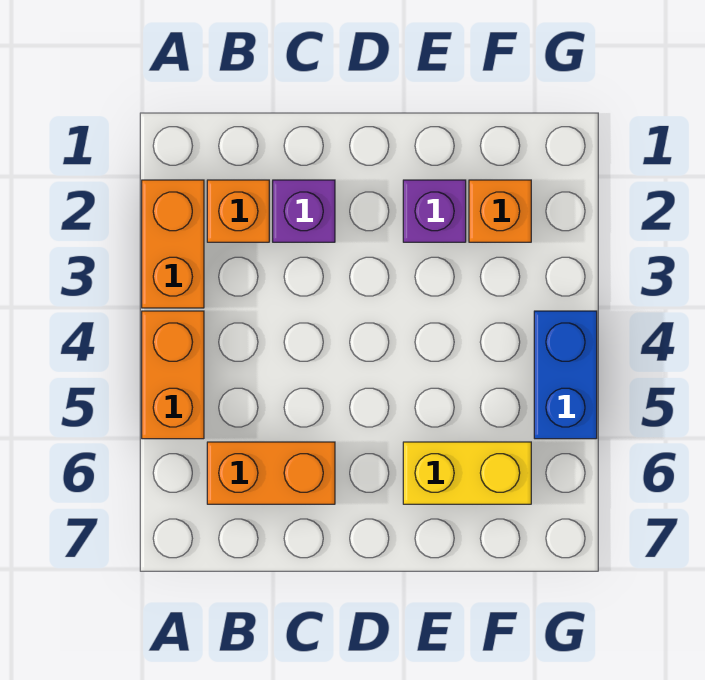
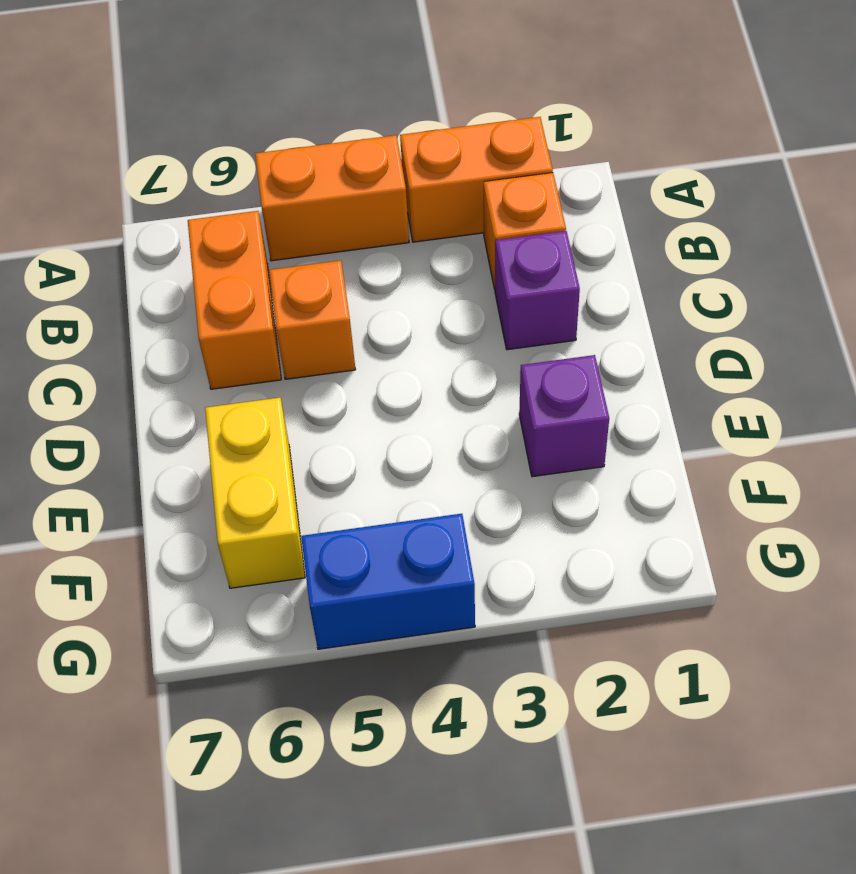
orange brick F2 level 1 -> orange brick C5 level 1

